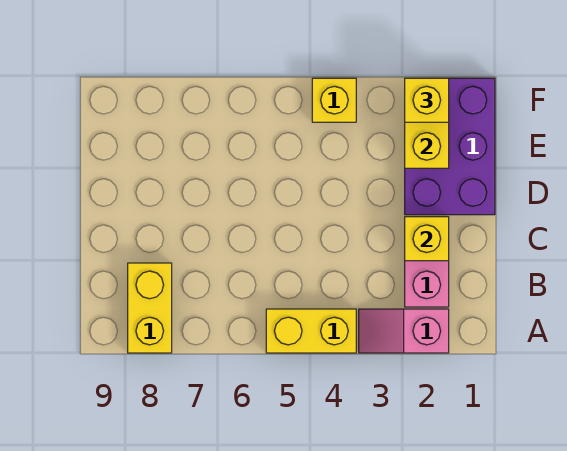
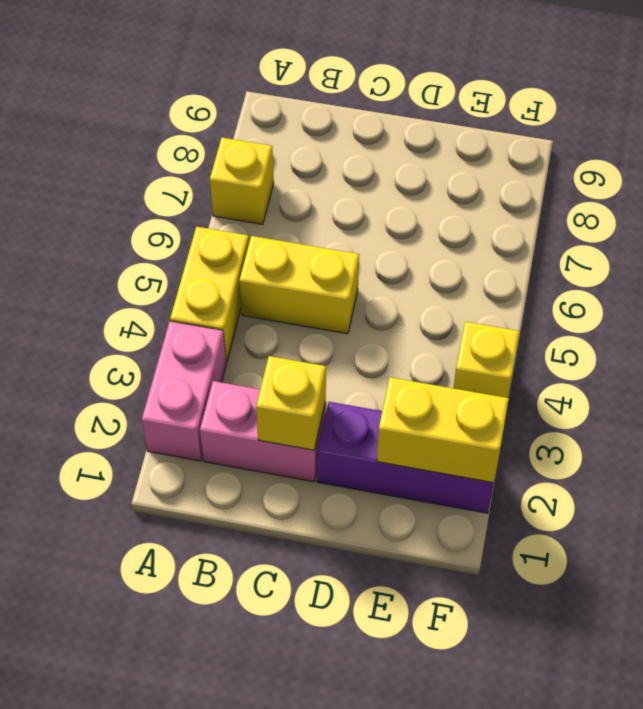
pink slope A2:A3 level 1 top 2 -> pink brick A2:A3 level 1
yellow brick A8:B8 level 1 -> yellow brick B5:C5 level 1
purple brick D1:F2 level 1 -> purple brick D2:F2 level 1
yellow brick F2 level 3 -> yellow brick A7 level 1

